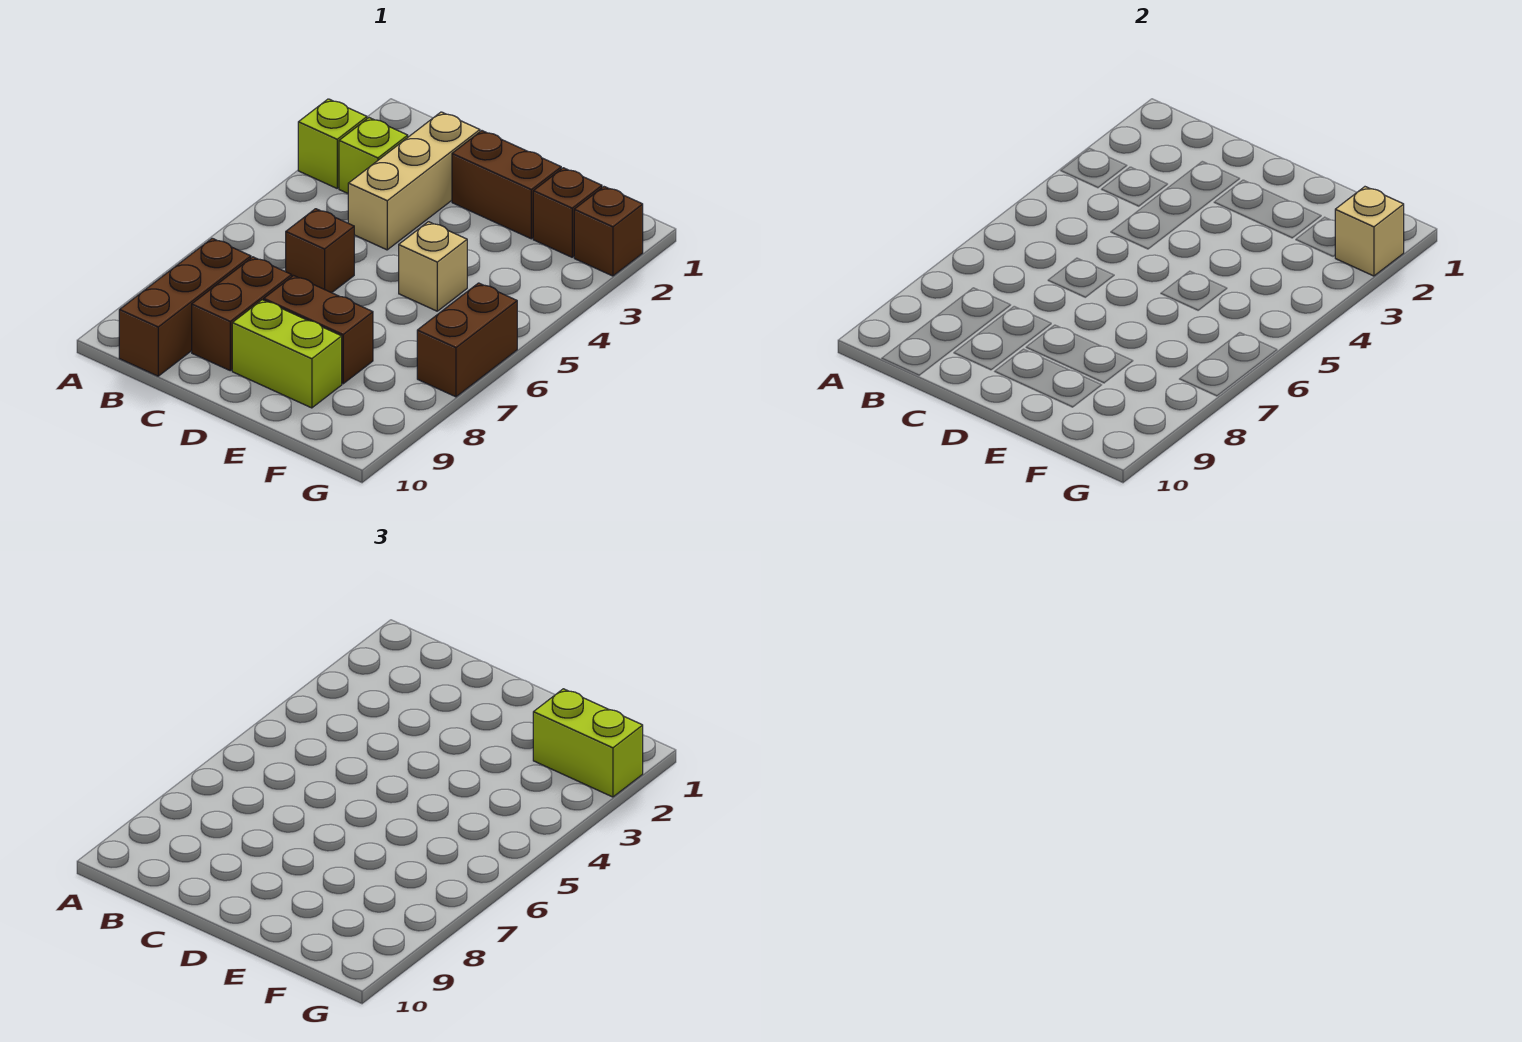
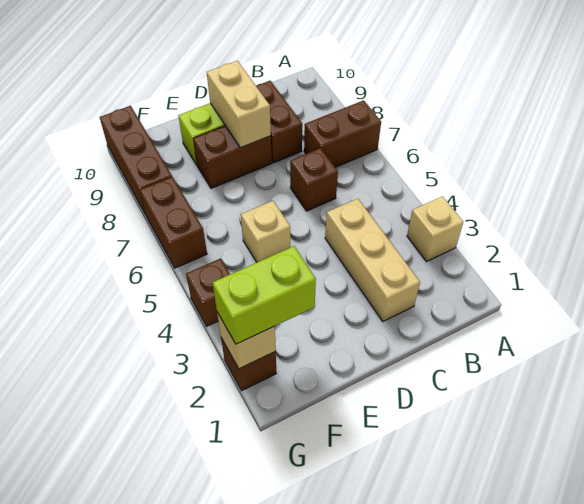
lime brick A3 level 1 -> tan brick A3 level 1
lime brick B3 level 1 -> none
brown brick B8:B10 level 1 -> brown brick G8:G10 level 1
brown brick D2:E2 level 1 -> brown brick A7:B7 level 1
none -> tan brick D8:D9 level 2
brown brick F2 level 1 -> brown brick G4 level 1

